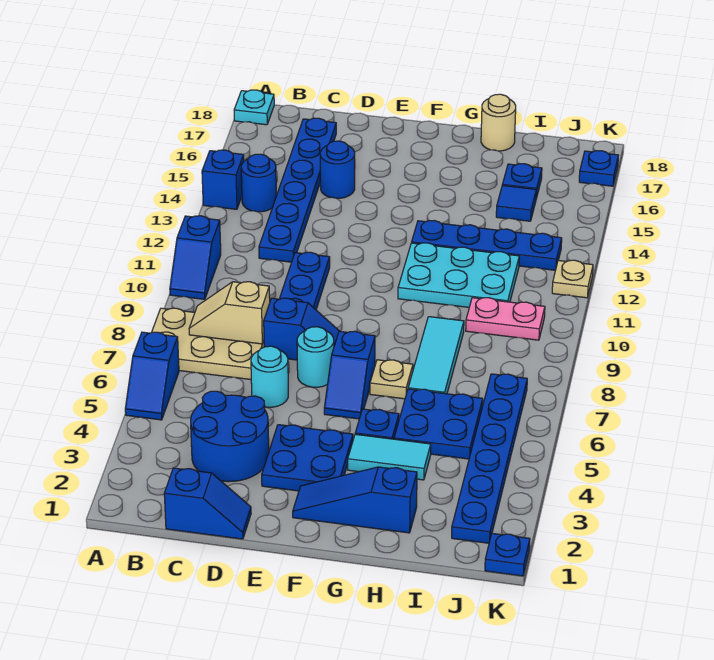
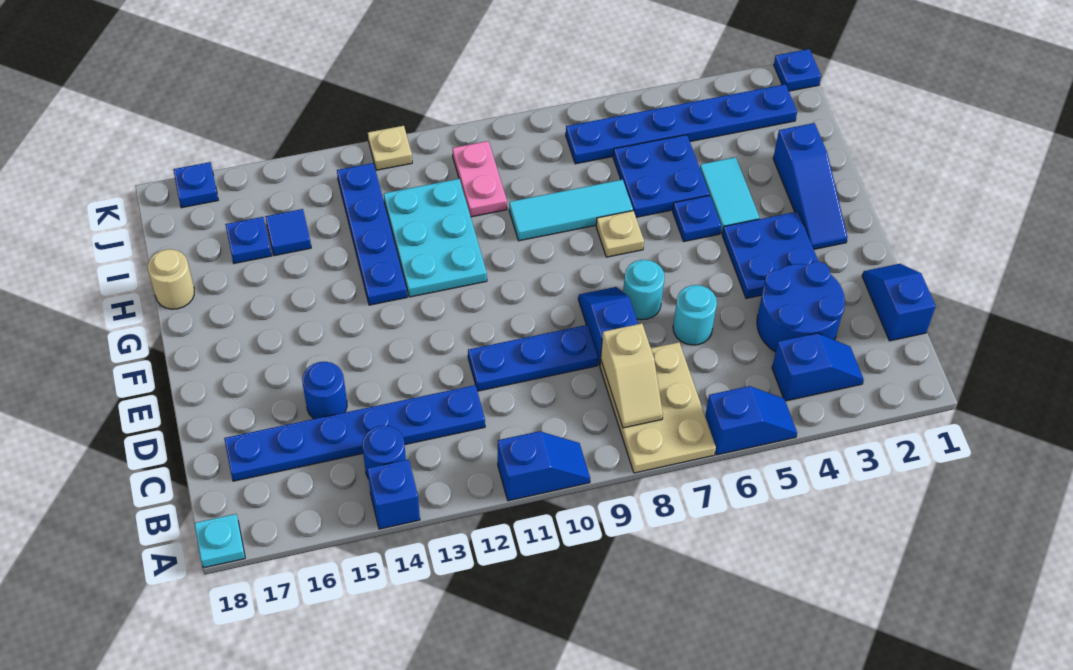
blue slope F6:F7 level 1 top 7 -> blue slope B3:B4 level 1 top 4

